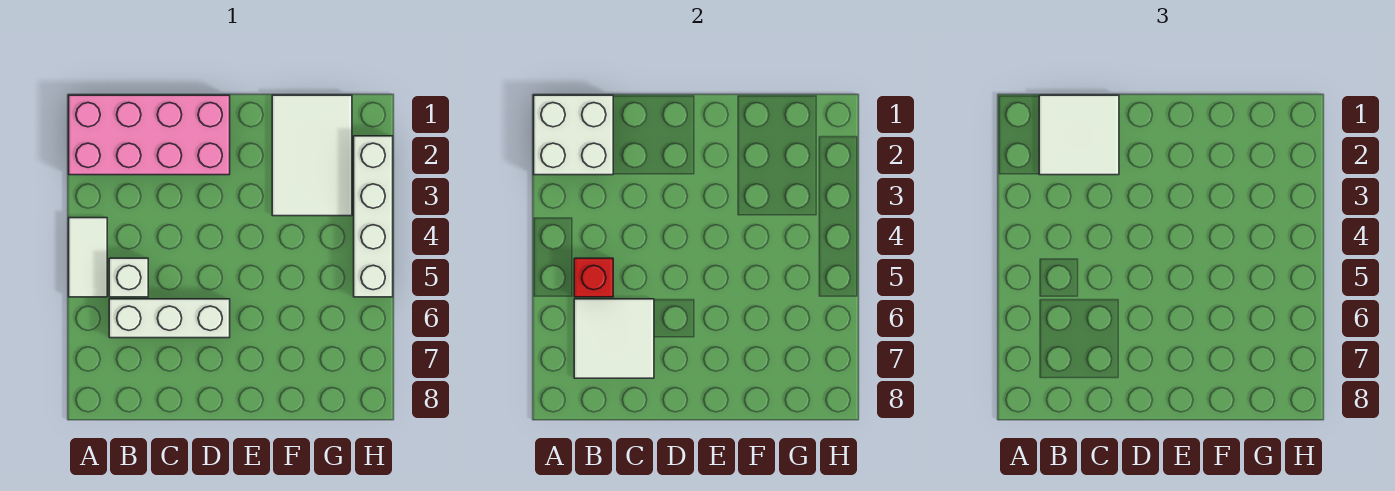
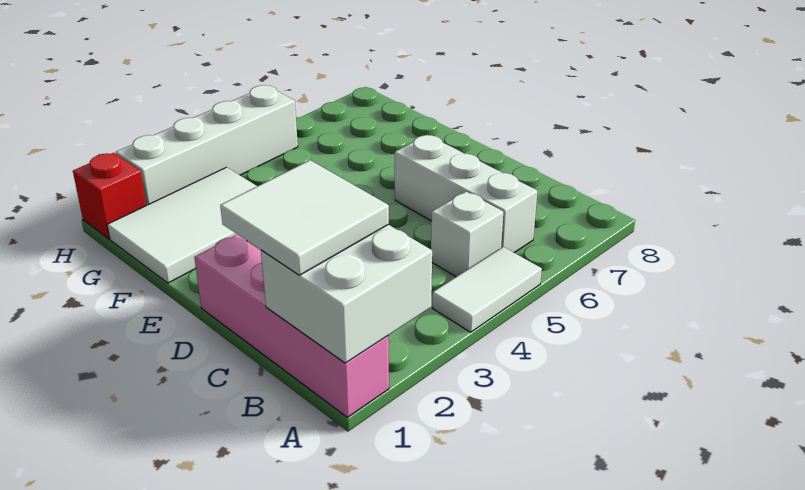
pink brick A1:D2 level 1 -> pink brick A1:D1 level 1
red brick B5 level 2 -> red brick H1 level 1
white tile B6:C7 level 2 -> none

